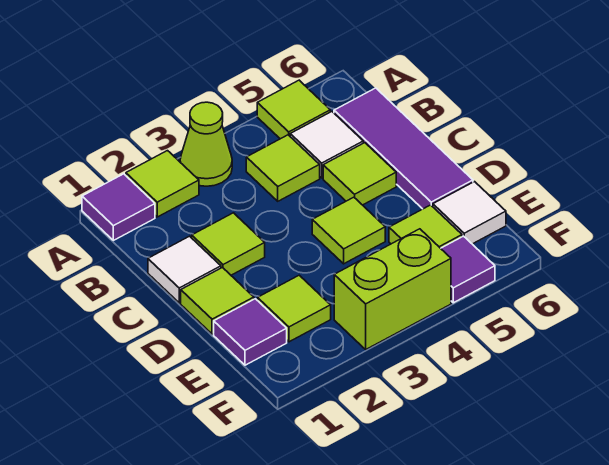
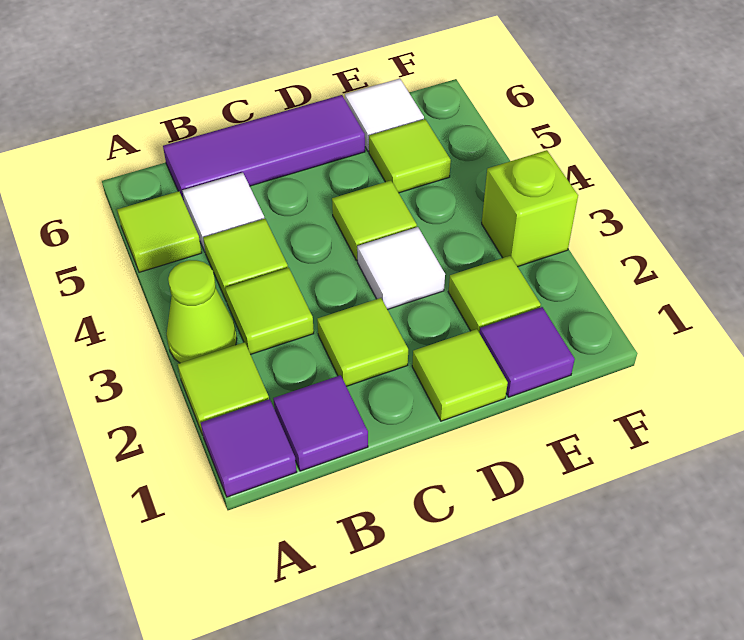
white tile C1 level 1 -> white tile D3 level 1
lime tile C5 level 1 -> lime tile B3 level 1
lime brick F3:F4 level 1 -> lime brick F3 level 1
purple tile F5 level 1 -> purple tile B1 level 1

